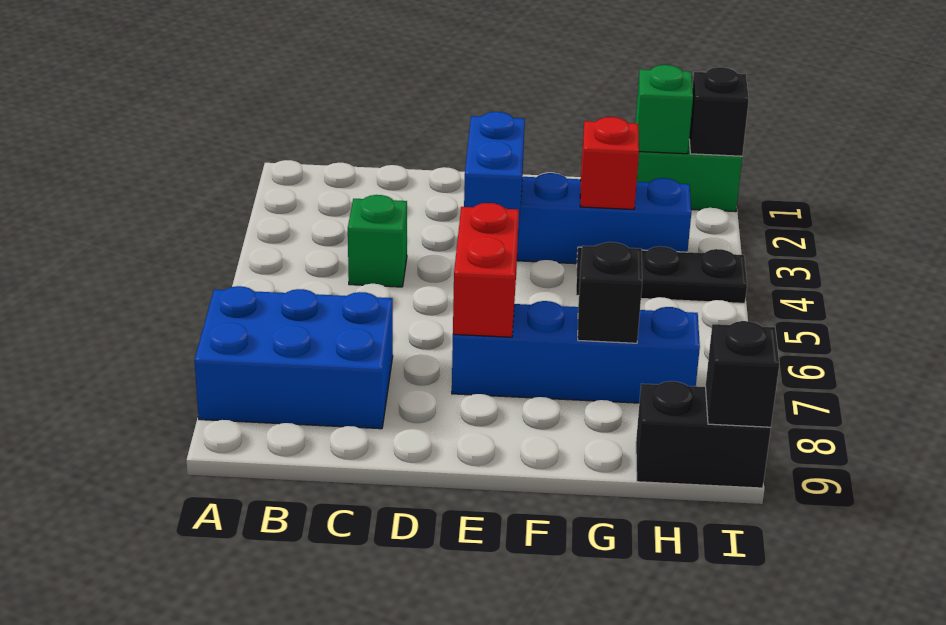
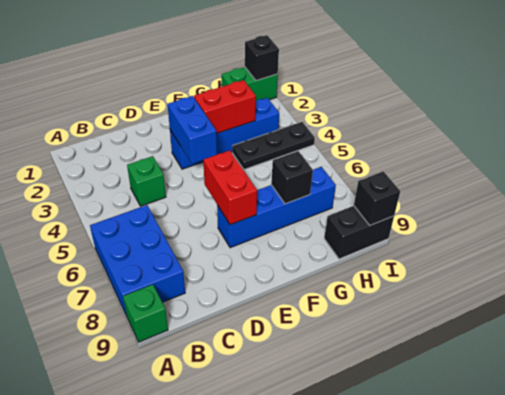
blue brick A7:C8 level 1 -> blue brick A6:B8 level 1
red brick G3 level 2 -> red brick F3:G3 level 2
green brick H1 level 2 -> green brick A9 level 1

